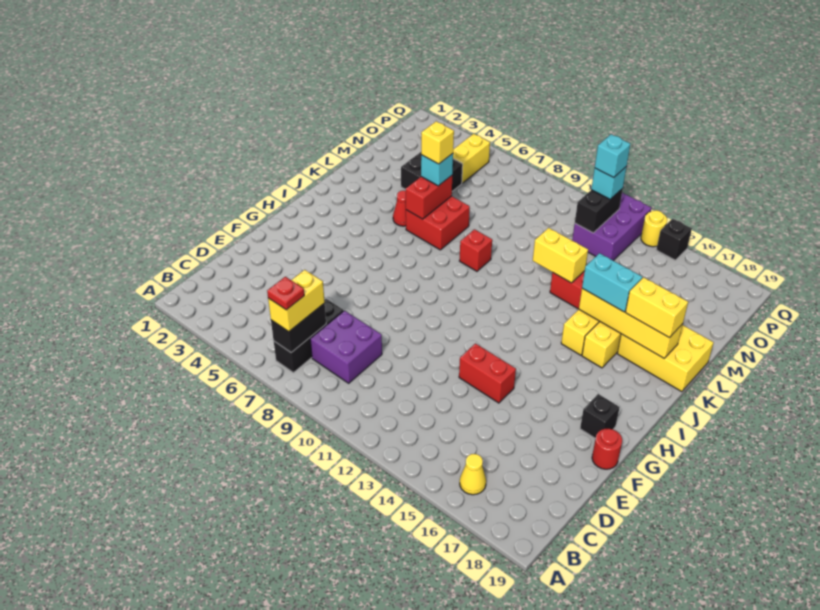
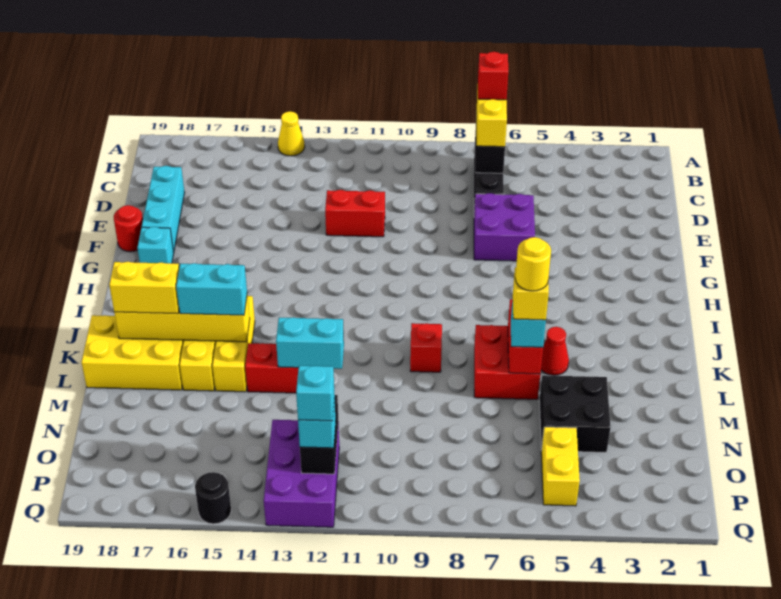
red plate B7 level 4 -> red brick B7 level 4
yellow cone B16 level 1 -> yellow cone A14 level 1
purple brick C8:D9 level 1 -> purple brick E6:F7 level 1
none -> cyan brick D18:F18 level 1
red brick F13:F14 level 1 -> red brick E11:E12 level 1
black brick G18 level 1 -> cyan brick G18 level 1
yellow brick L12:L13 level 2 -> cyan brick L12:L13 level 2
yellow round brick Q14 level 1 -> yellow round brick L6 level 5
black brick Q15 level 1 -> black round brick Q15 level 1

